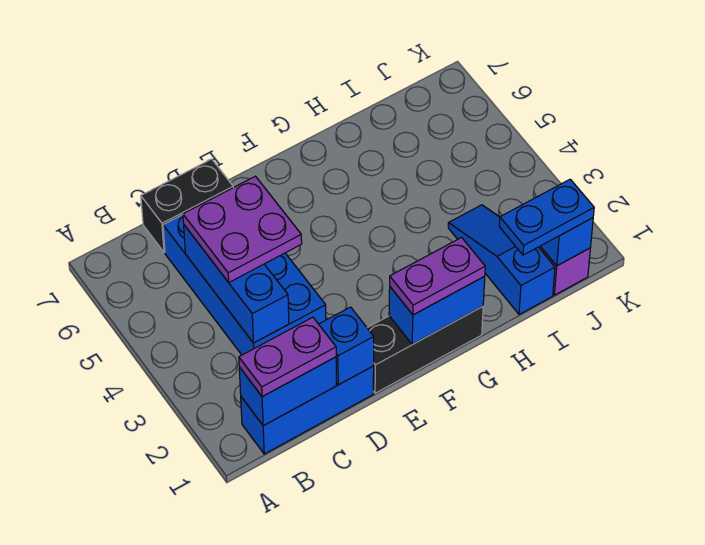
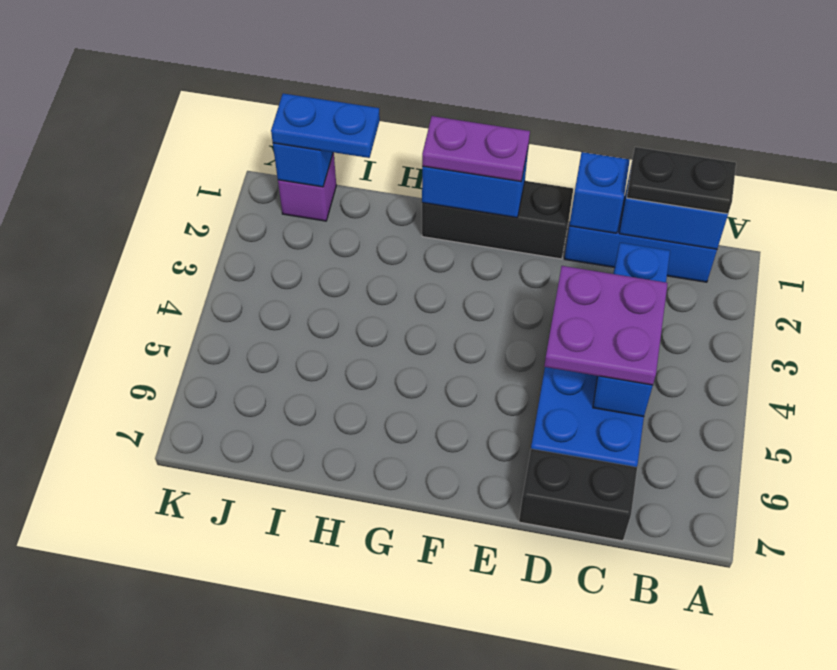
purple plate B1:C1 level 3 -> black plate B1:C1 level 3
blue slope I1:I3 level 1 top 1 -> none

